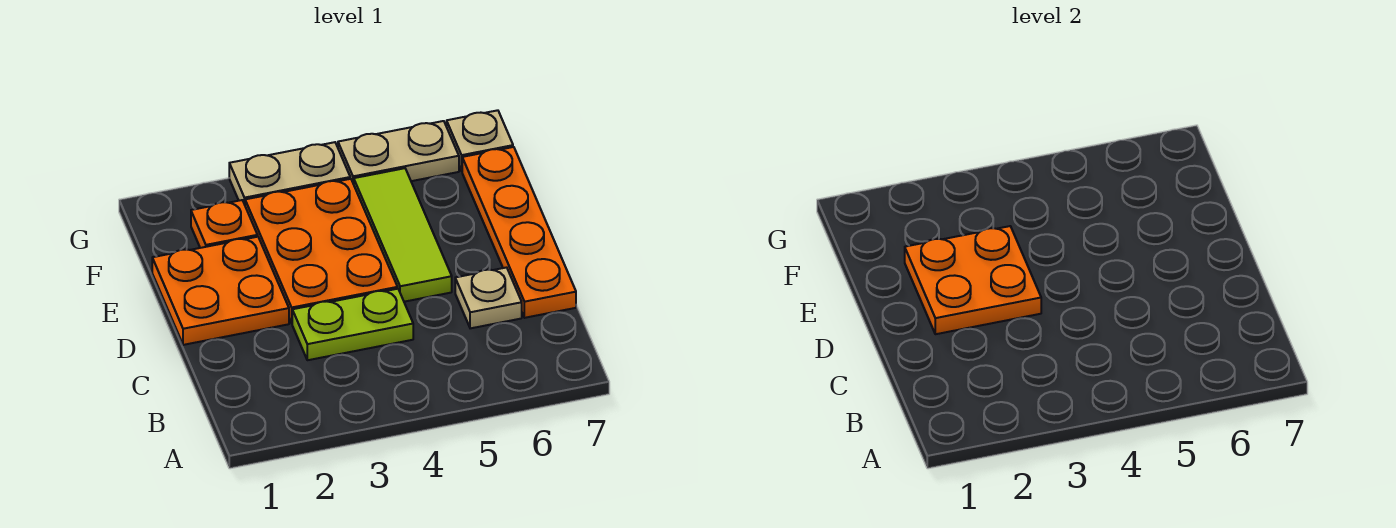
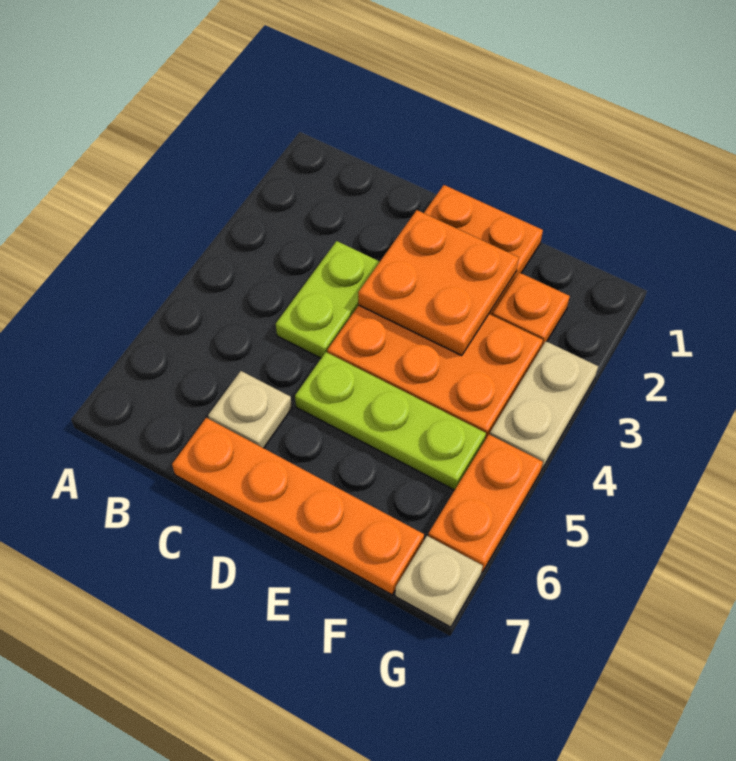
lime tile D5:F5 level 1 -> lime plate D5:F5 level 1
tan plate G5:G6 level 1 -> orange plate G5:G6 level 1

